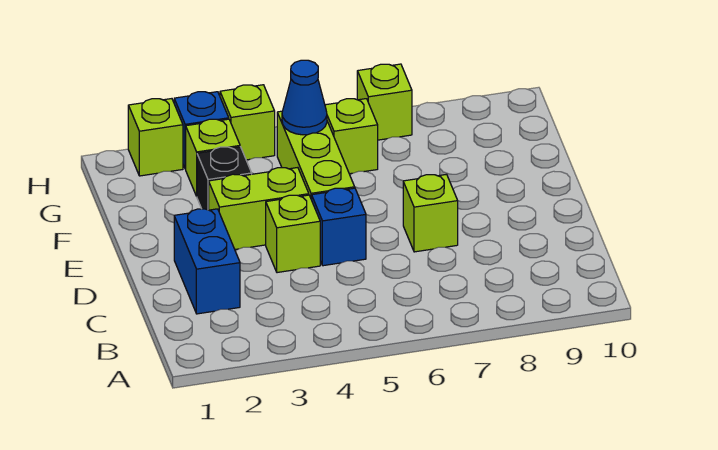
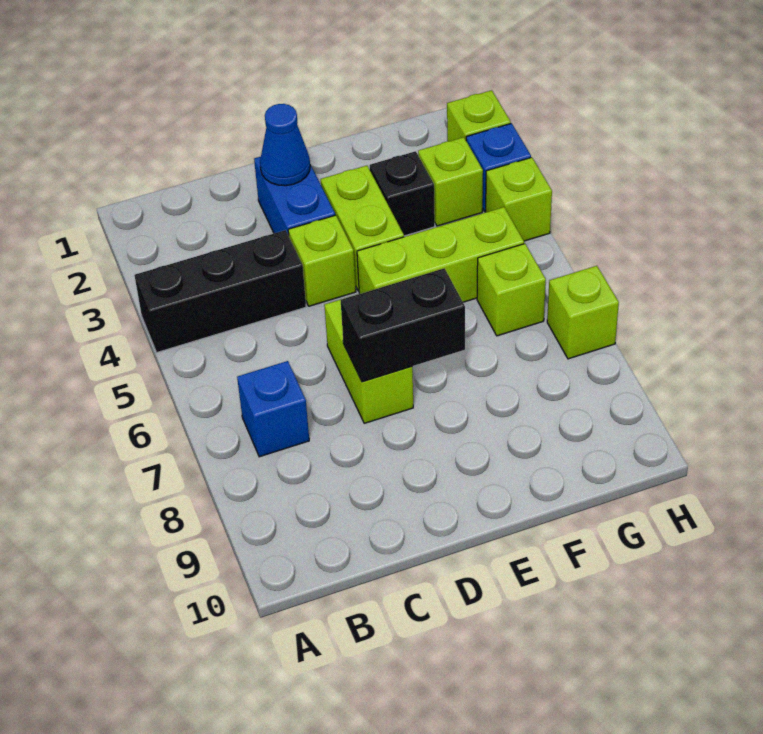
none -> black brick A4:C4 level 1
blue brick C2:D2 level 1 -> blue brick D2:D3 level 1
blue brick D5 level 1 -> blue brick B7 level 1
lime brick D7 level 1 -> lime brick D6:D7 level 1
none -> black brick D7:E7 level 2
blue cone G5 level 2 -> blue cone D2 level 2

